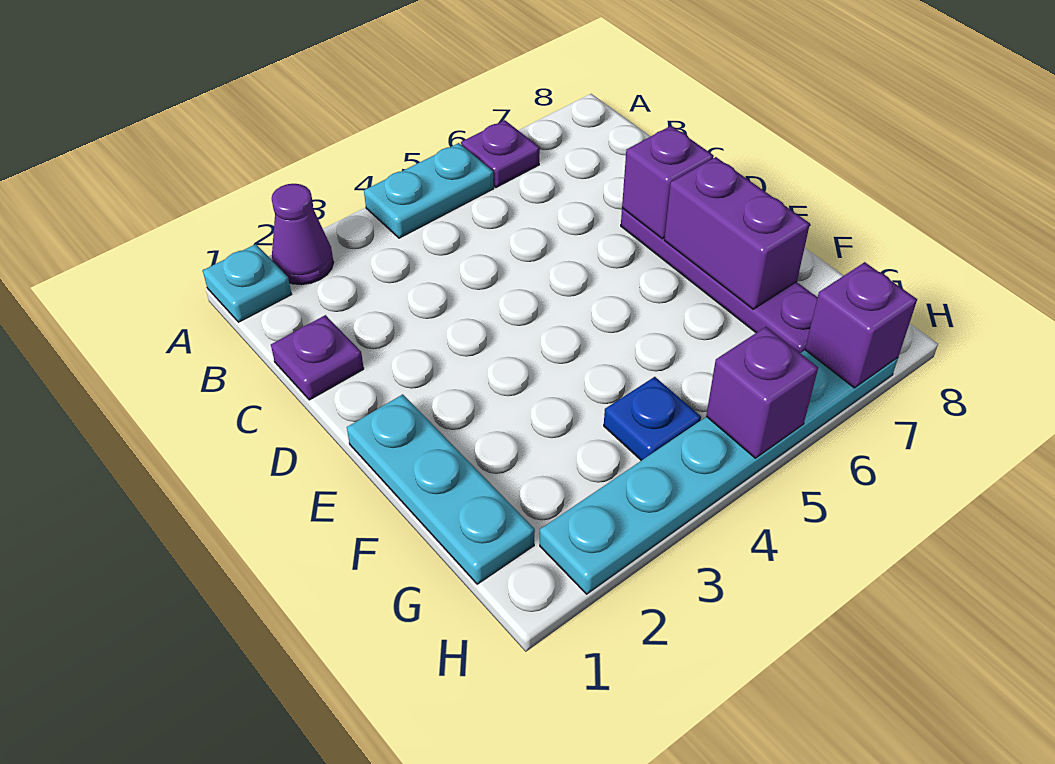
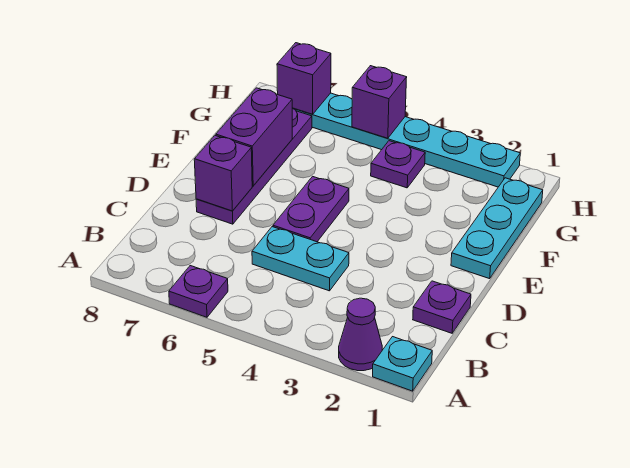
cyan plate A4:A5 level 1 -> cyan plate C4:C5 level 1
none -> purple plate D5:E5 level 1
blue plate G4 level 1 -> purple plate G4 level 1

